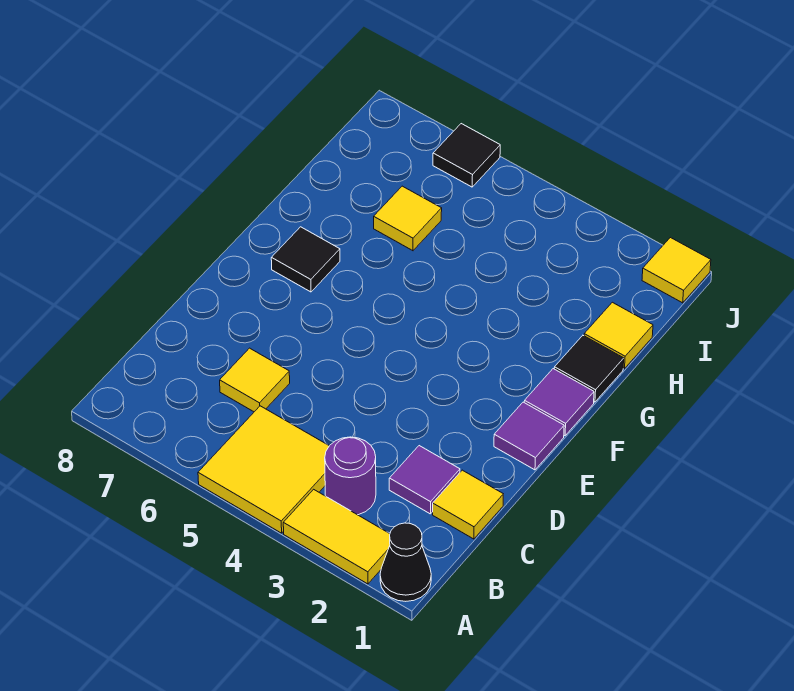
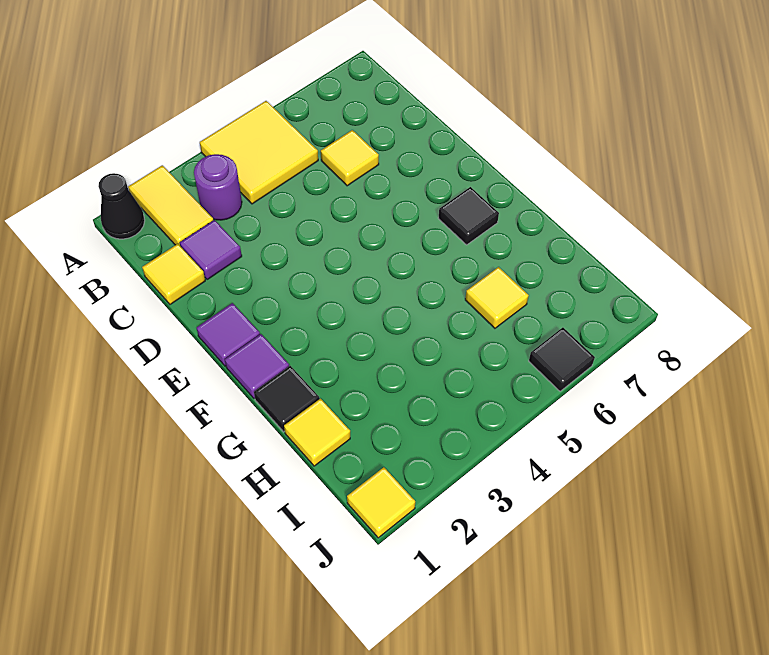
yellow tile A2:A3 level 1 -> yellow tile A2:B2 level 1

